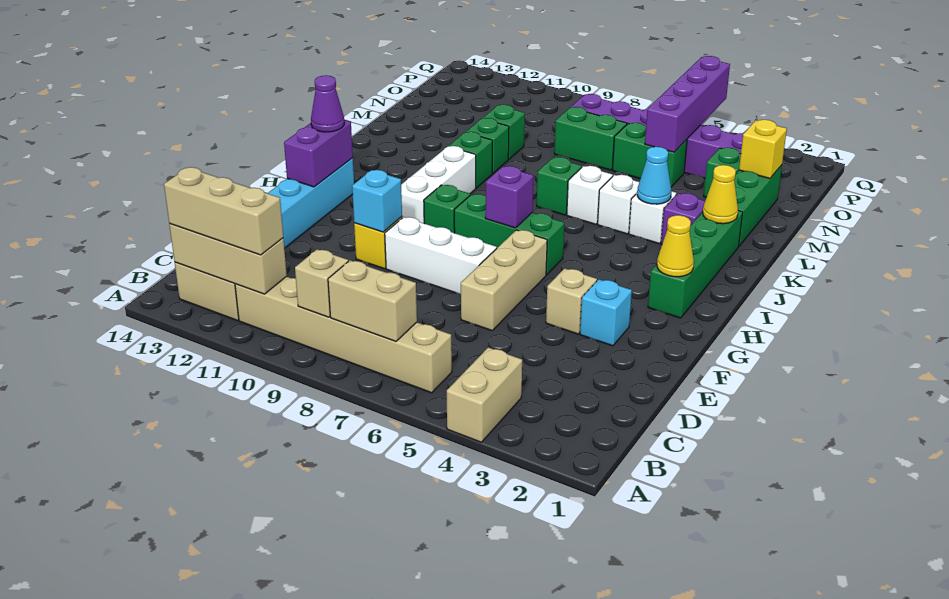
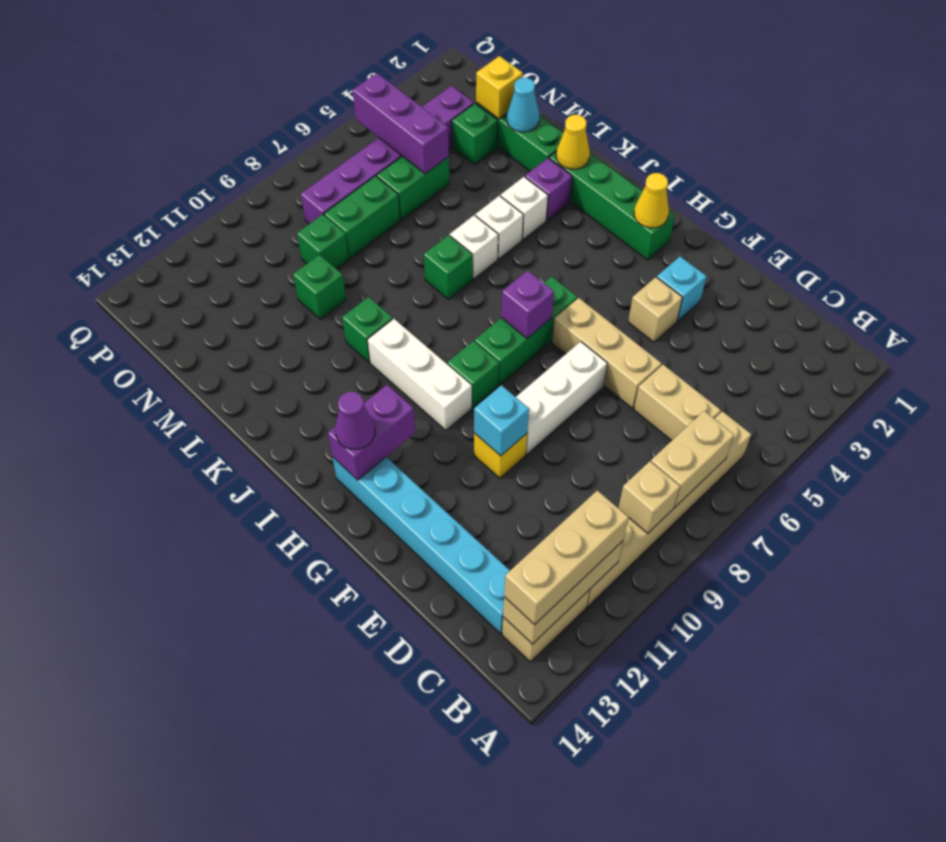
tan brick A4:B4 level 1 -> tan brick C6:D6 level 1
purple brick G13:H13 level 2 -> purple brick H12:H13 level 2
cyan cone K4 level 2 -> cyan cone M2 level 2
green brick L10 level 1 -> green brick N9 level 1
purple brick N5:Q5 level 2 -> purple brick N5:P5 level 2

